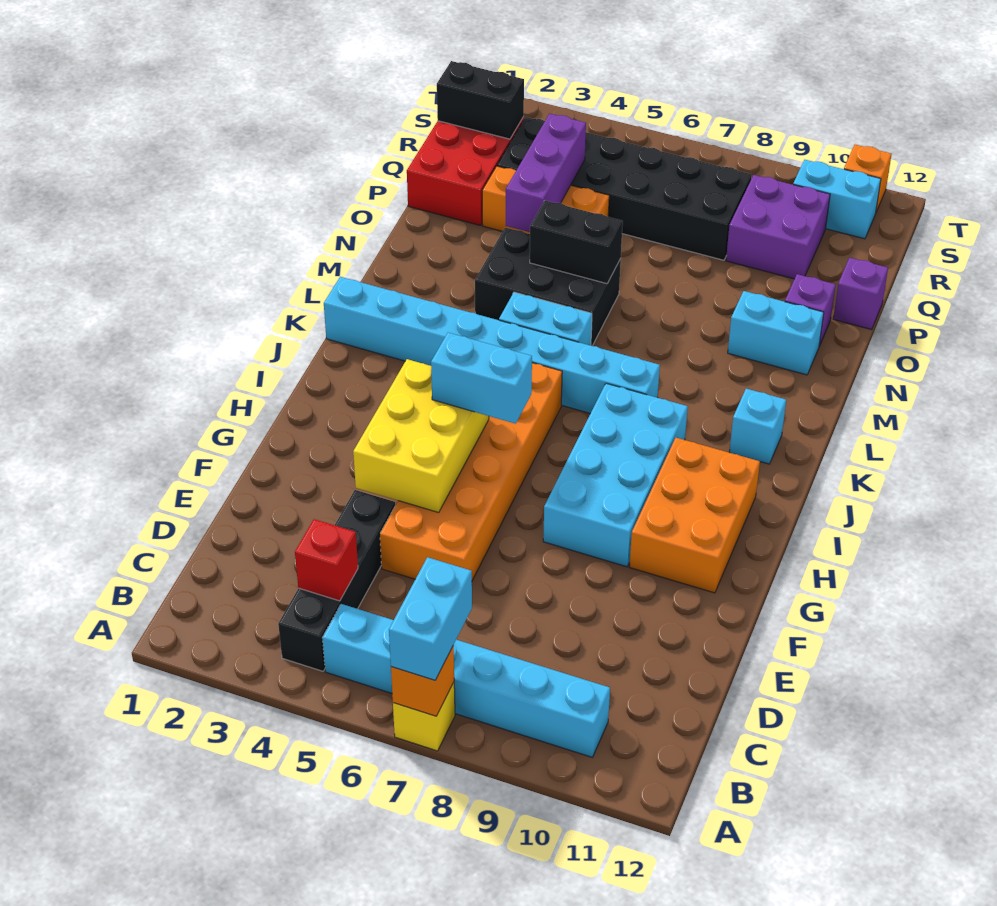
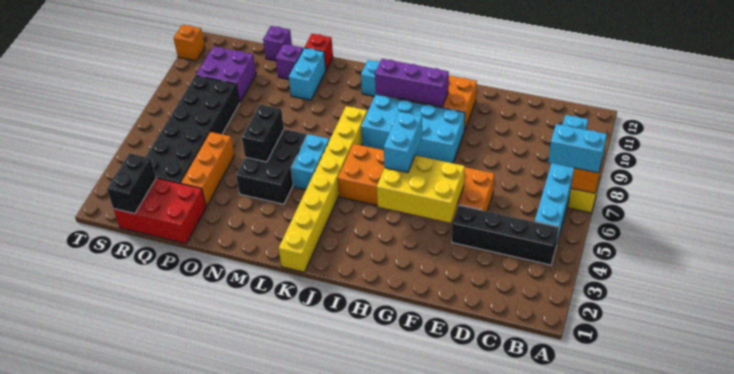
red brick C4 level 2 -> red brick N12 level 1
cyan brick K1:K8 level 1 -> yellow brick K1:K8 level 1
purple brick O4:Q4 level 2 -> purple brick H10:J10 level 2
cyan brick S10:S11 level 1 -> none

